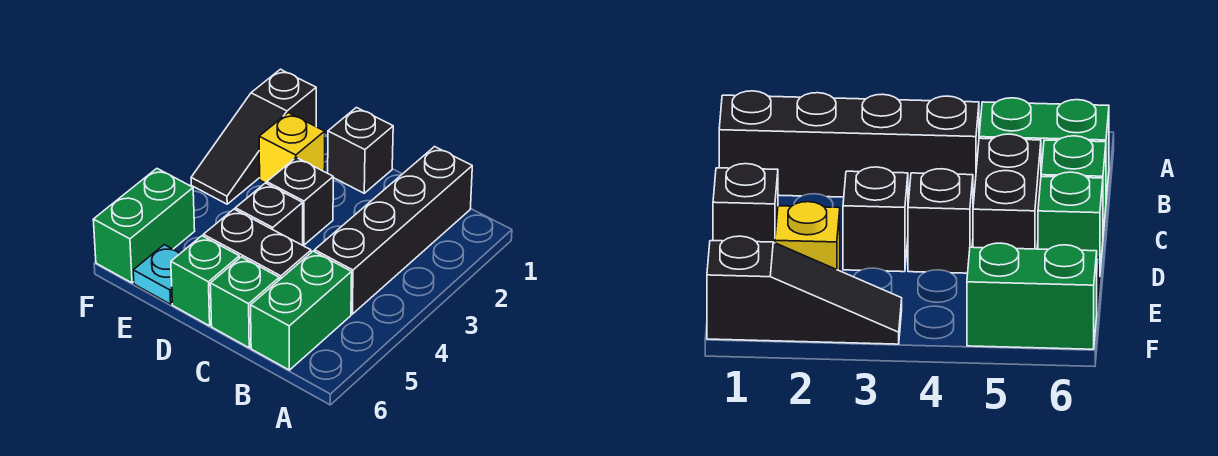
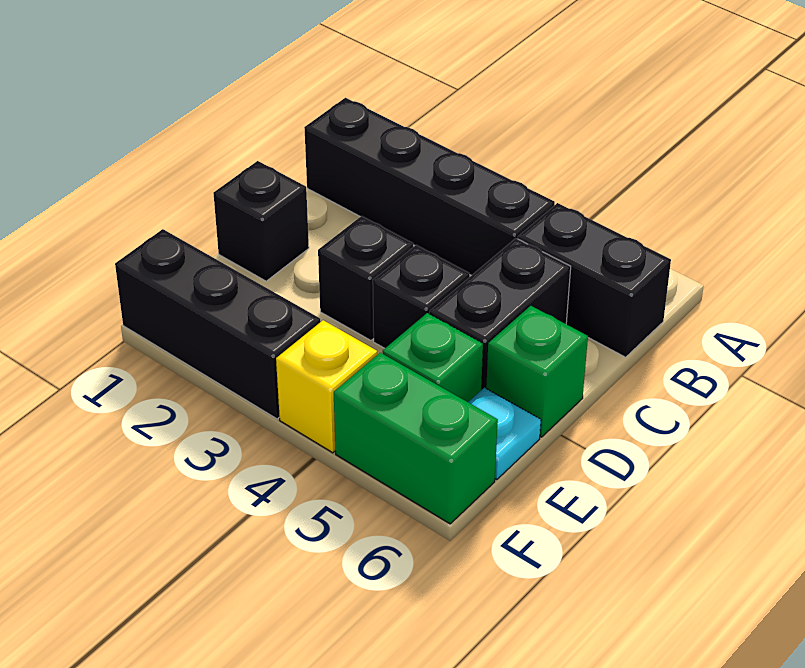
green brick B5:B6 level 1 -> black brick B5:B6 level 1
green brick C6 level 1 -> green brick E5 level 1
yellow brick E2 level 1 -> yellow brick F4 level 1
black slope F1:F3 level 1 top 1 -> black brick F1:F3 level 1

